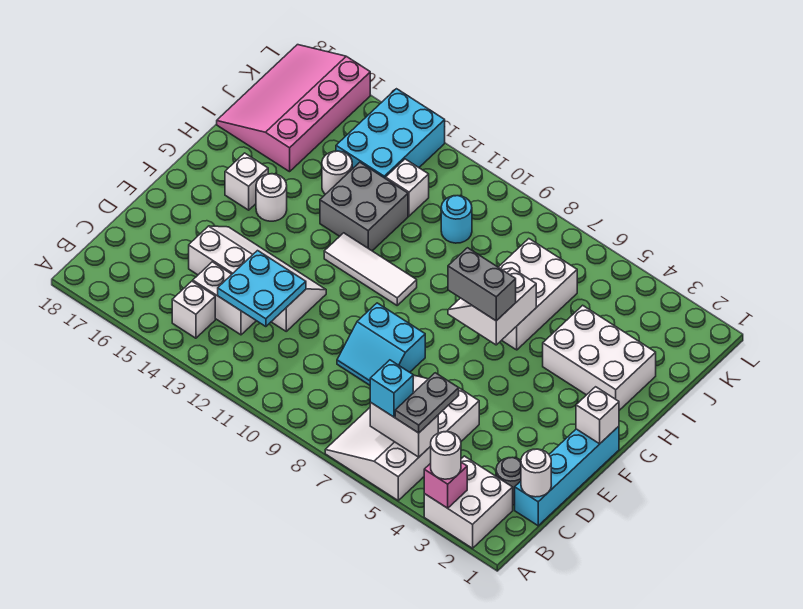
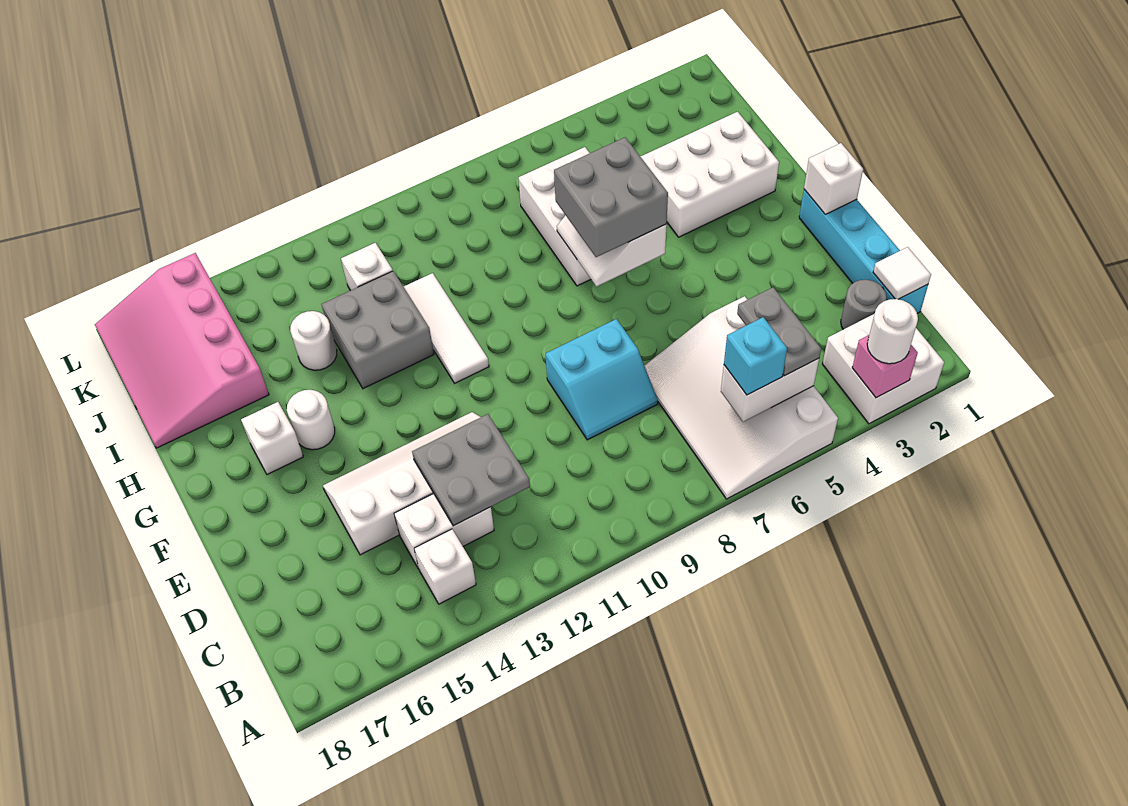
white round brick C1 level 2 -> white tile C1 level 2
cyan plate C12:D13 level 2 -> grey plate C12:D13 level 2
grey brick G6:G7 level 3 -> grey brick G6:H7 level 3
white tile G10:G12 level 1 -> white tile G11:I11 level 1
cyan round brick J10 level 1 -> none
cyan brick J13:L14 level 1 -> none

